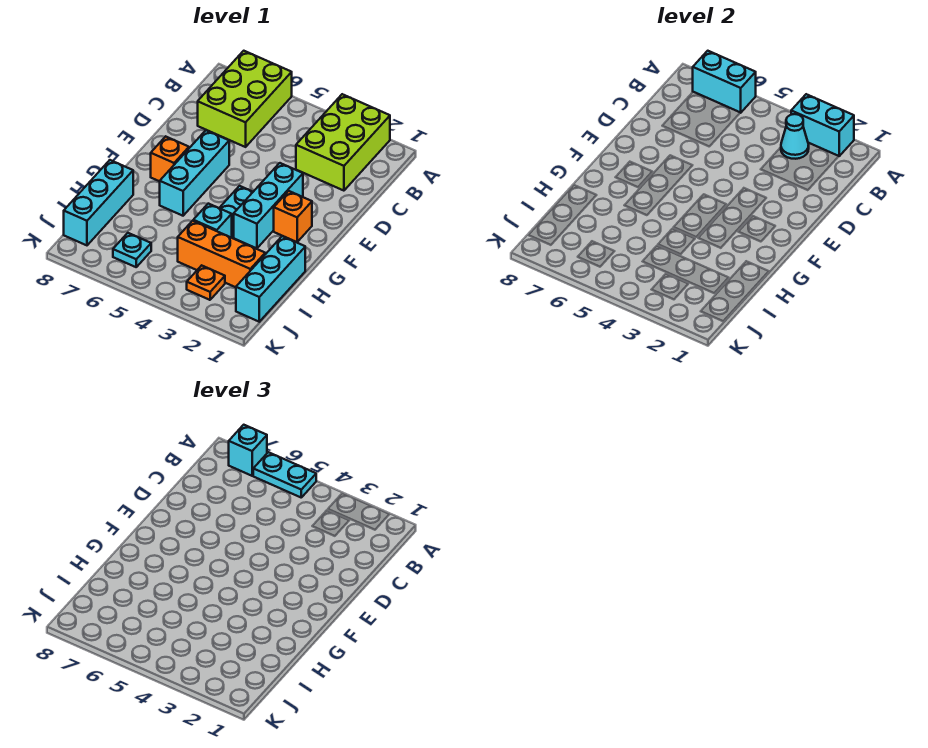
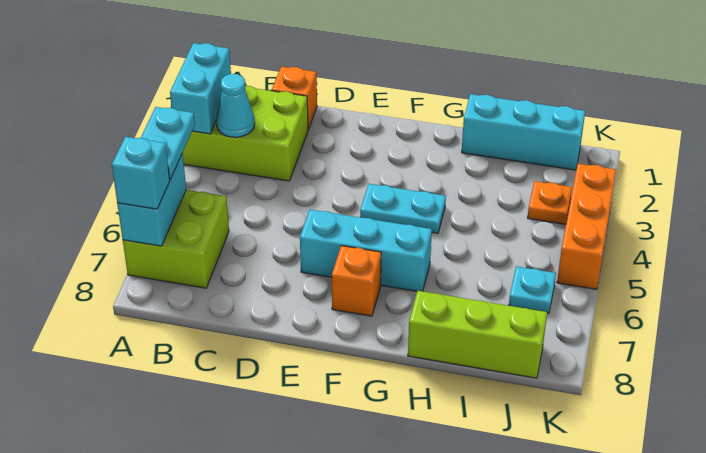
lime brick A6:C7 level 1 -> lime brick A6:B7 level 1
cyan brick E3:G3 level 1 -> none
orange brick F2 level 1 -> orange brick C1 level 1
cyan brick H4 level 1 -> none
cyan brick H8:J8 level 1 -> lime brick H8:J8 level 1
orange brick I2:I4 level 1 -> orange brick K3:K5 level 1

